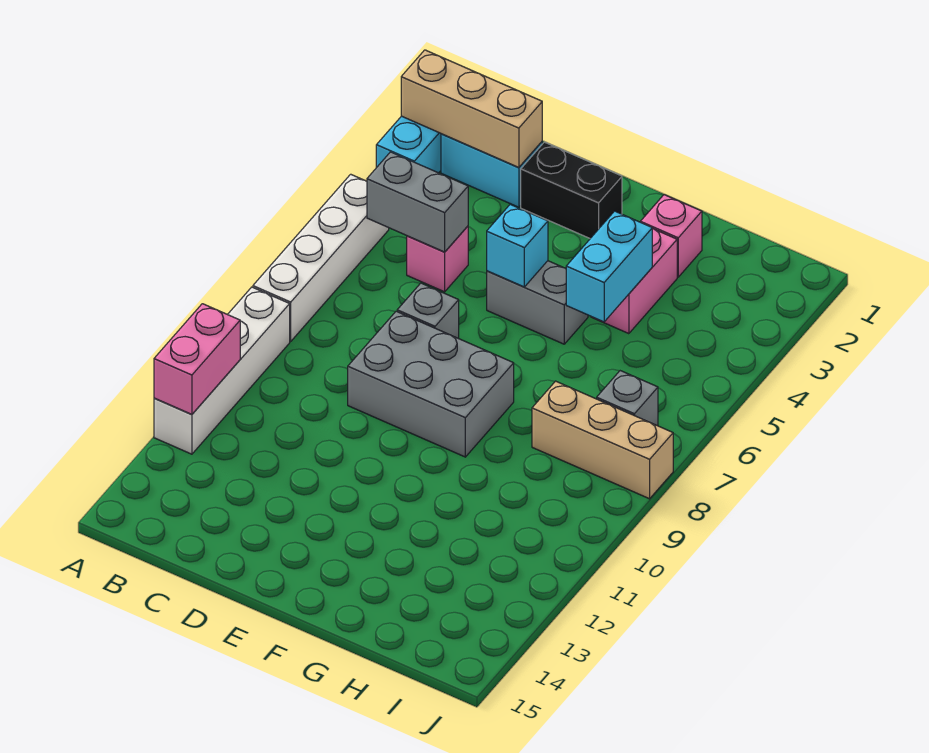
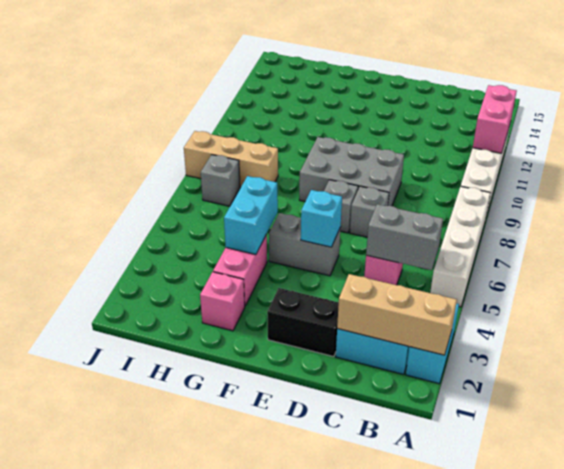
none -> grey brick E7 level 1

